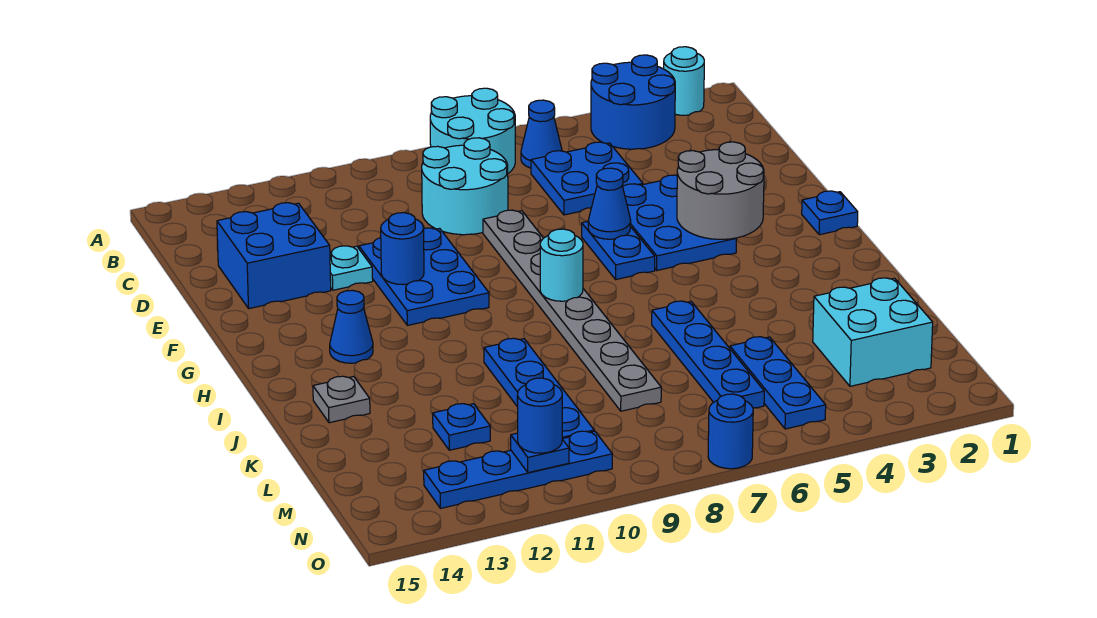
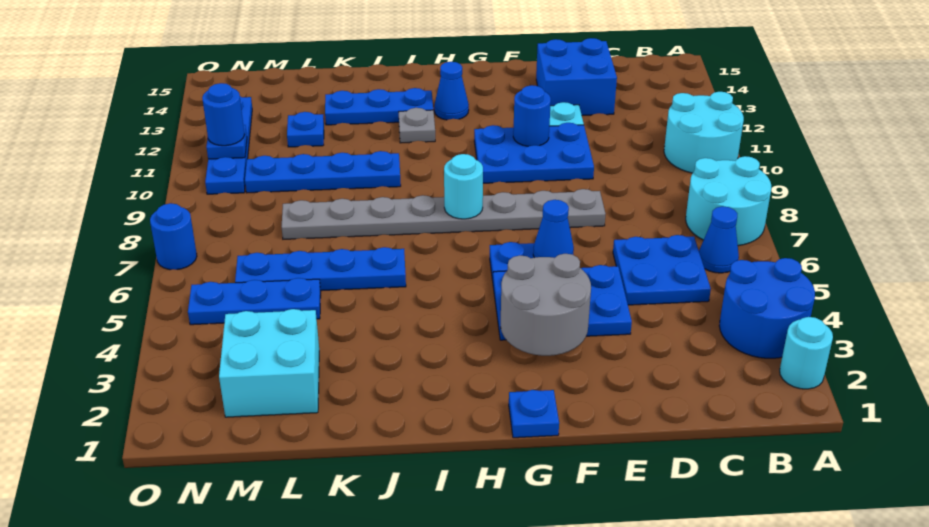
cyan round brick C8:D9 level 1 -> cyan round brick A10:B11 level 1
none -> blue plate I13:K13 level 1
grey plate J14 level 1 -> grey plate I12 level 1

